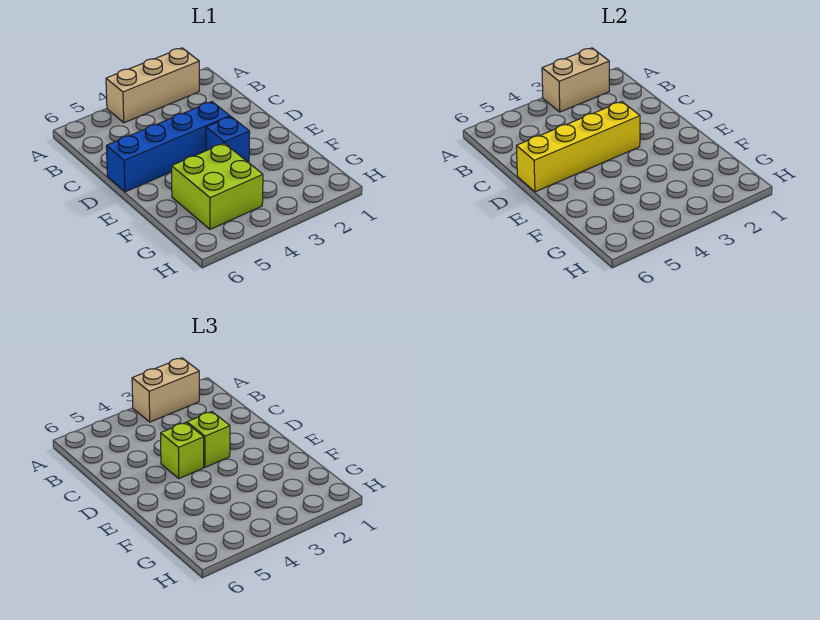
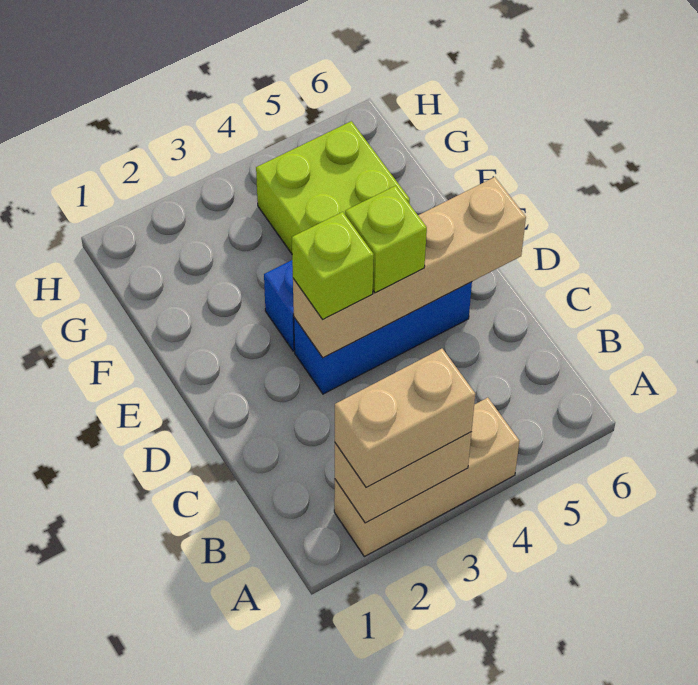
blue brick D3:D6 level 1 -> blue brick D3:D5 level 1
yellow brick D3:D6 level 2 -> tan brick D3:D6 level 2

